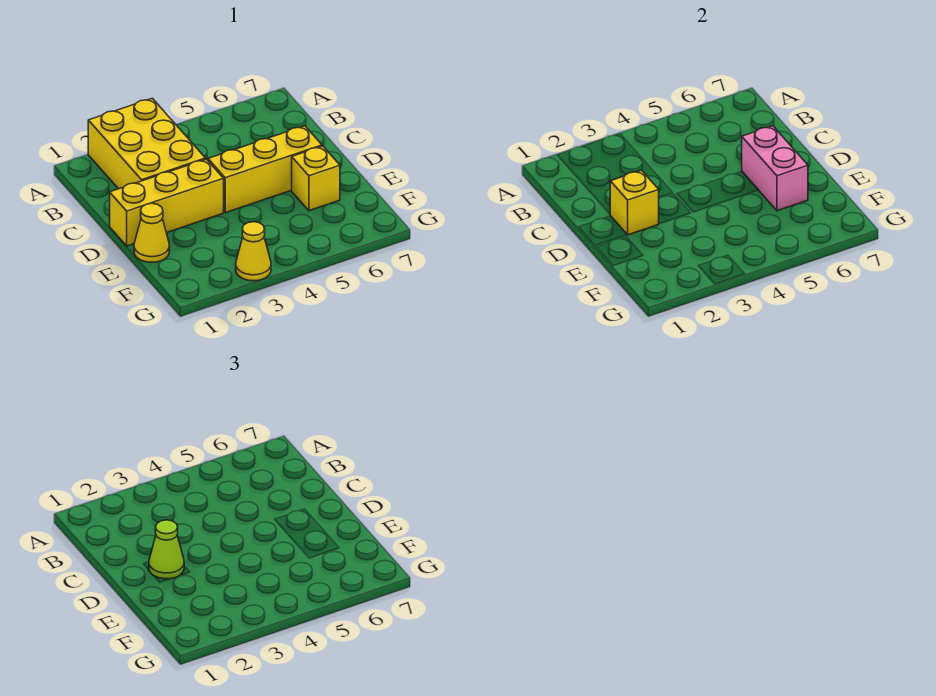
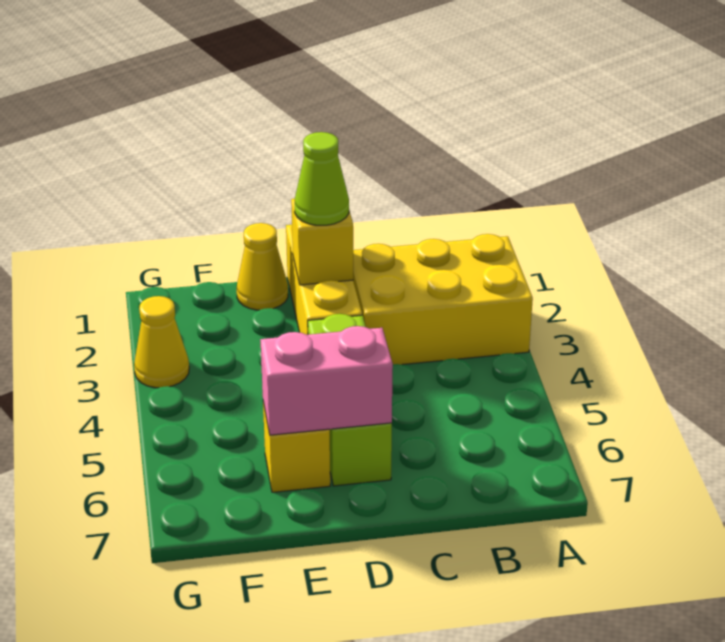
yellow brick D4:D6 level 1 -> lime brick D4:D6 level 1

